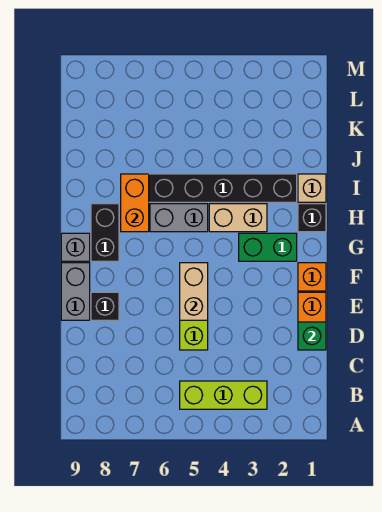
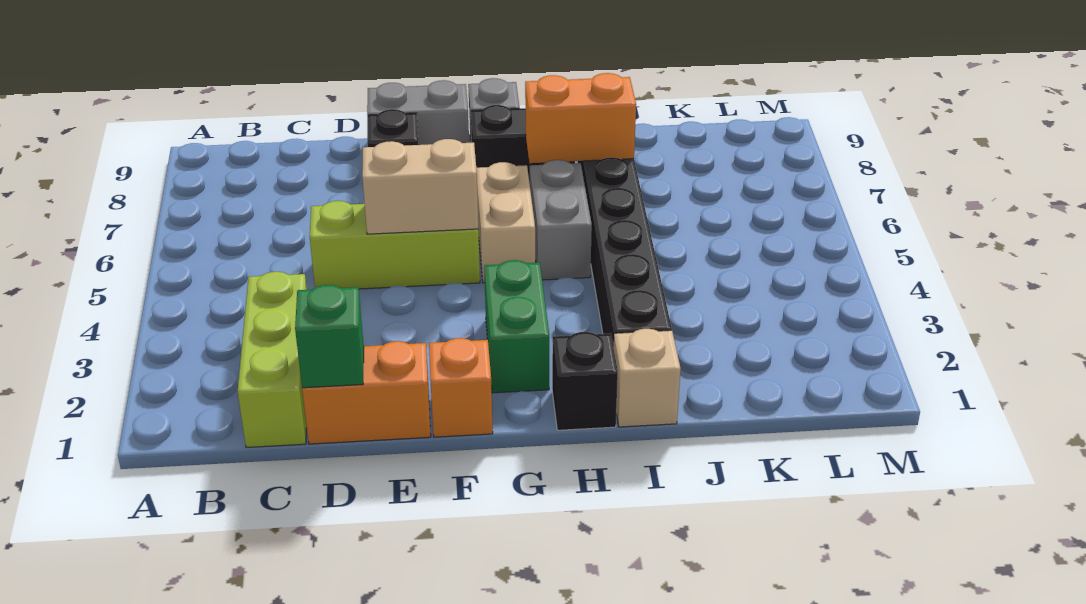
lime brick B3:B5 level 1 -> lime brick C1:C3 level 1
tan brick H3:H4 level 1 -> tan brick G5:G6 level 1

